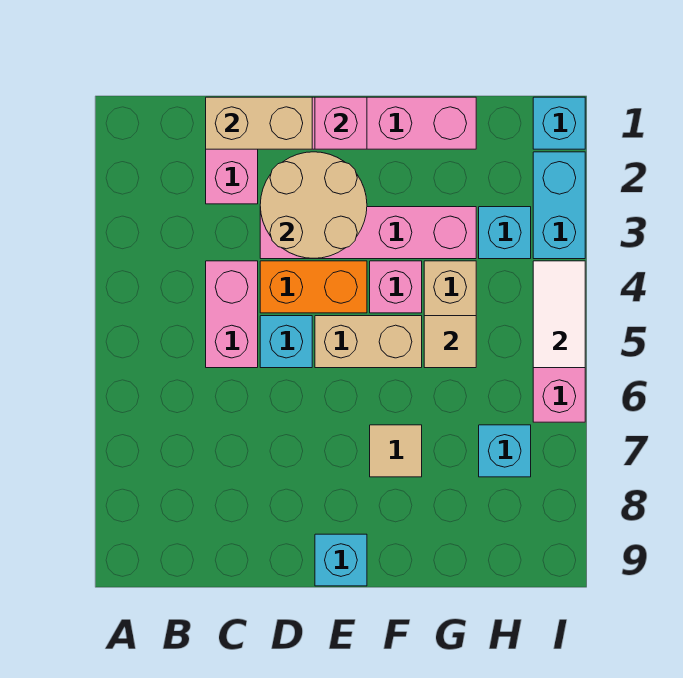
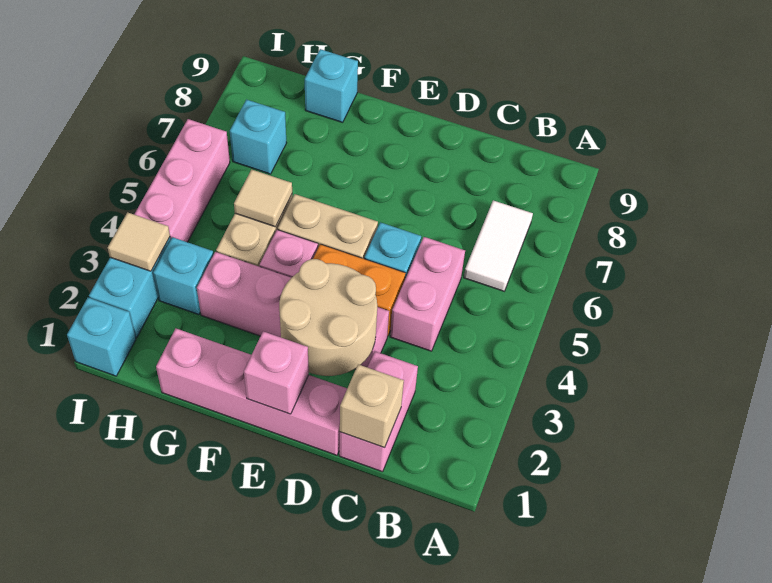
tan brick C1:D1 level 2 -> tan brick C1 level 2
cyan brick E9 level 1 -> cyan brick G9 level 1
tan tile F7 level 1 -> tan tile I3 level 2
white tile I4:I5 level 2 -> white tile B6:B7 level 1

